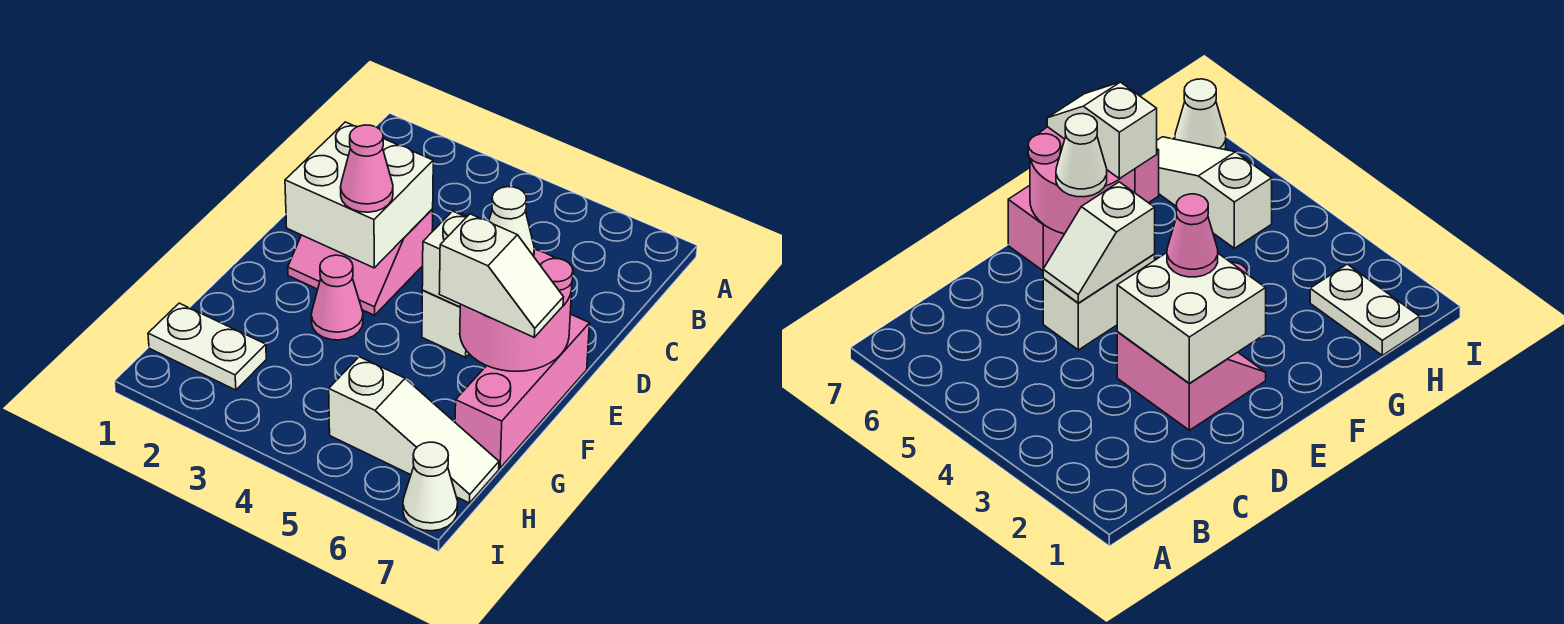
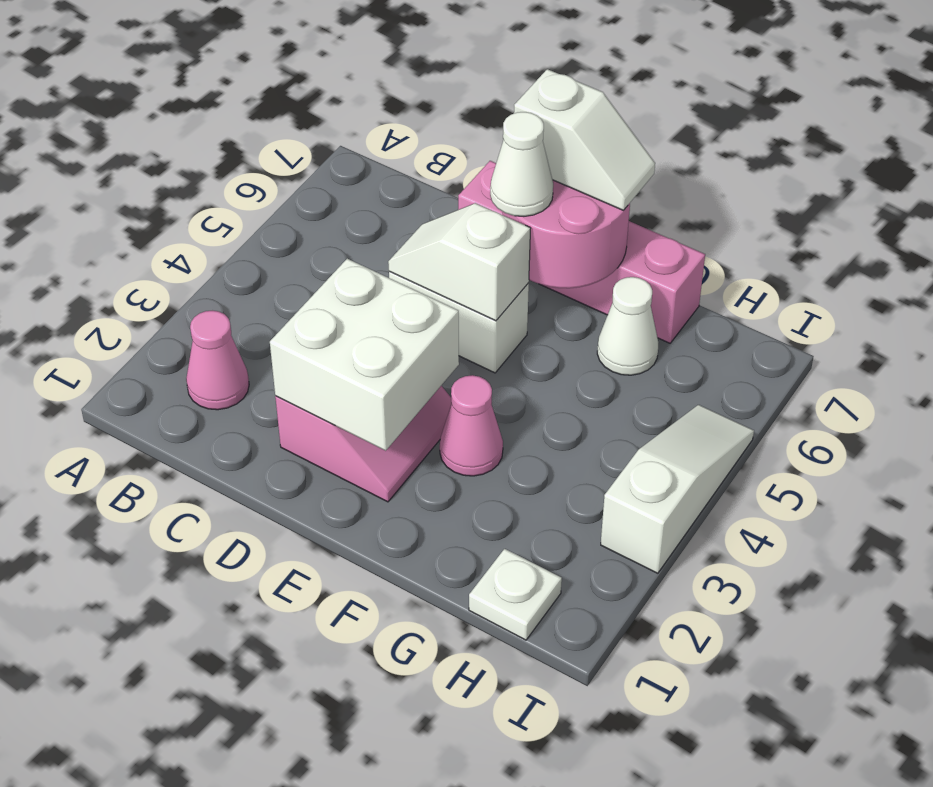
pink cone E3 level 3 -> pink cone B2 level 1
pink brick E7:G7 level 1 -> pink brick D7:G7 level 1
white slope F6:F7 level 3 top 6 -> white slope E7:F7 level 3 top E
white plate H1:H2 level 1 -> white plate H1 level 1
white slope H5:H7 level 1 top 5 -> white slope I3:I5 level 1 top 3
white cone I7 level 1 -> white cone G6 level 1

